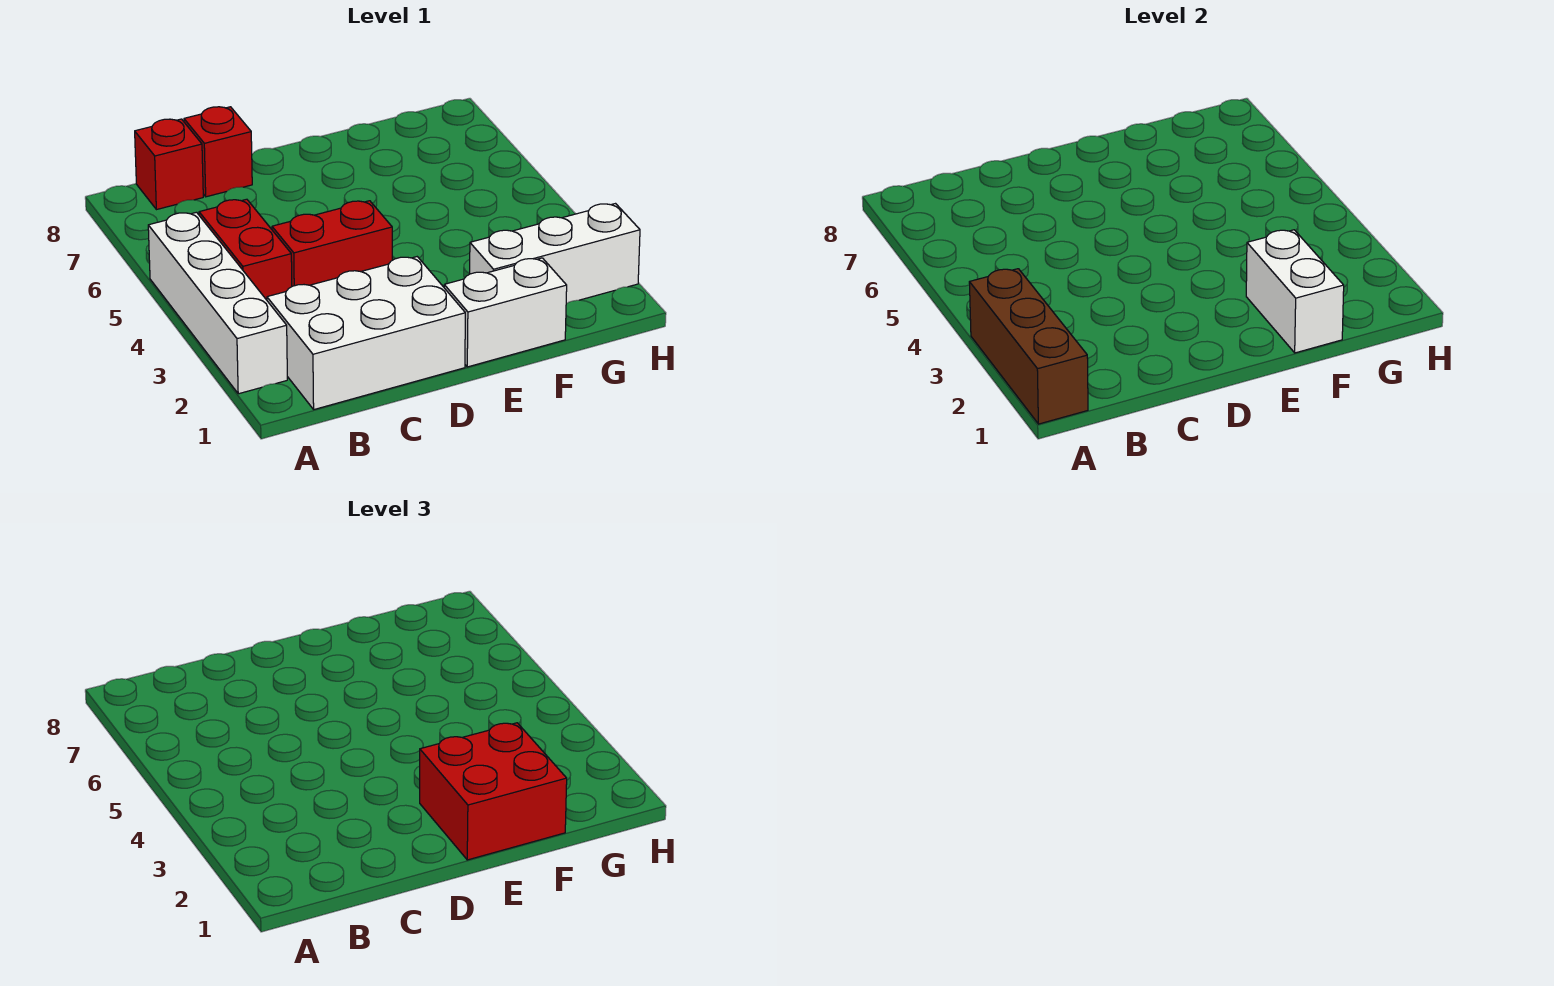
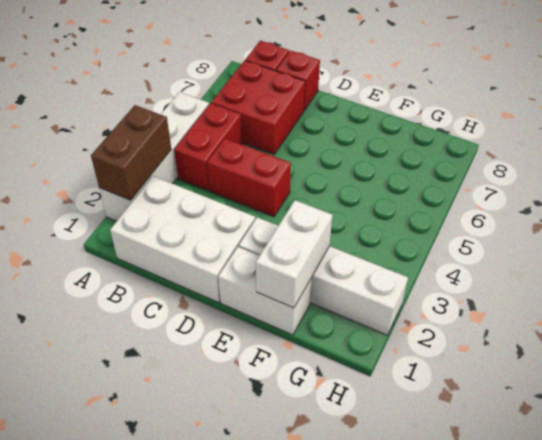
brown brick A1:A3 level 2 -> brown brick A2:A3 level 2
red brick E1:F2 level 3 -> red brick B6:C7 level 1
white brick F2:H2 level 1 -> white brick E2:H2 level 1

